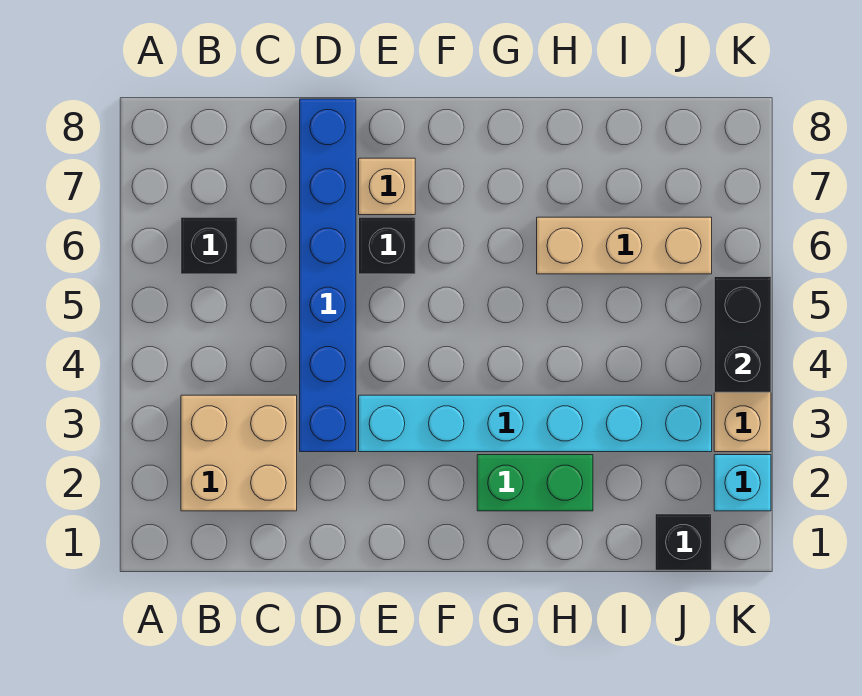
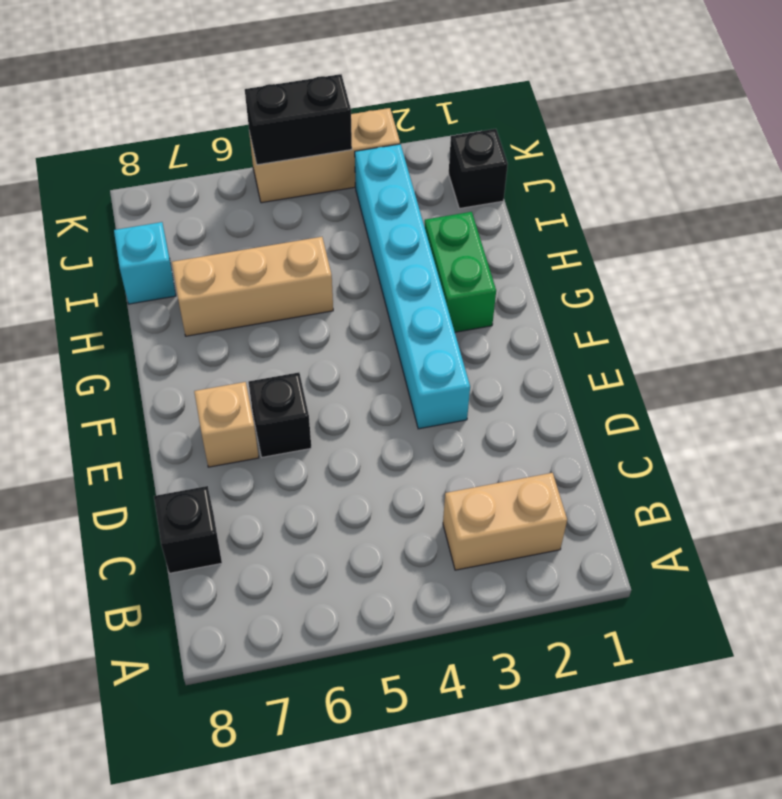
tan brick B2:C3 level 1 -> tan brick B2:B3 level 1
black brick B6 level 1 -> black brick C8 level 1
blue brick D3:D8 level 1 -> none
tan brick H6:J6 level 1 -> tan brick H5:H7 level 1
cyan brick K2 level 1 -> cyan brick I8 level 1

